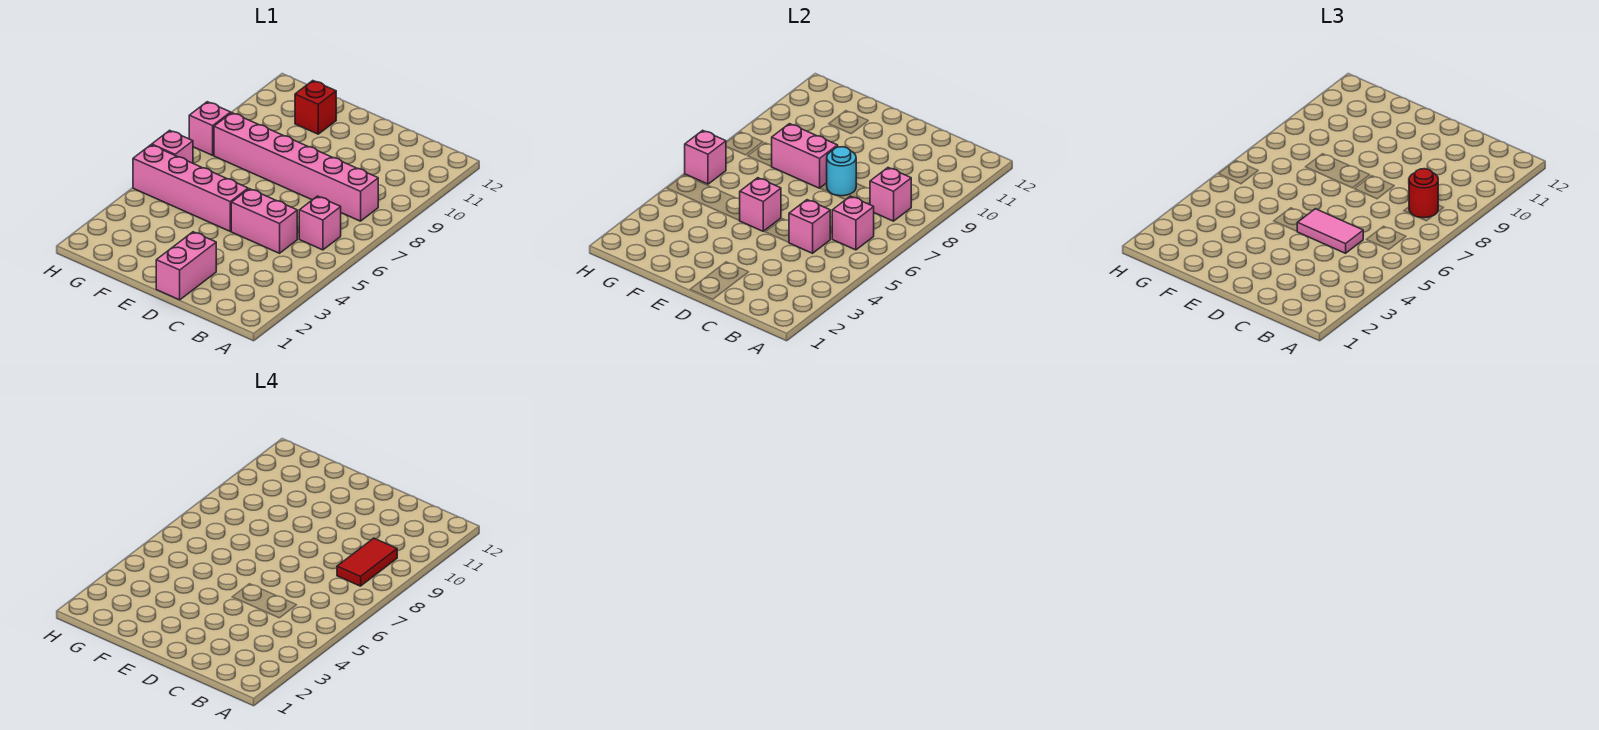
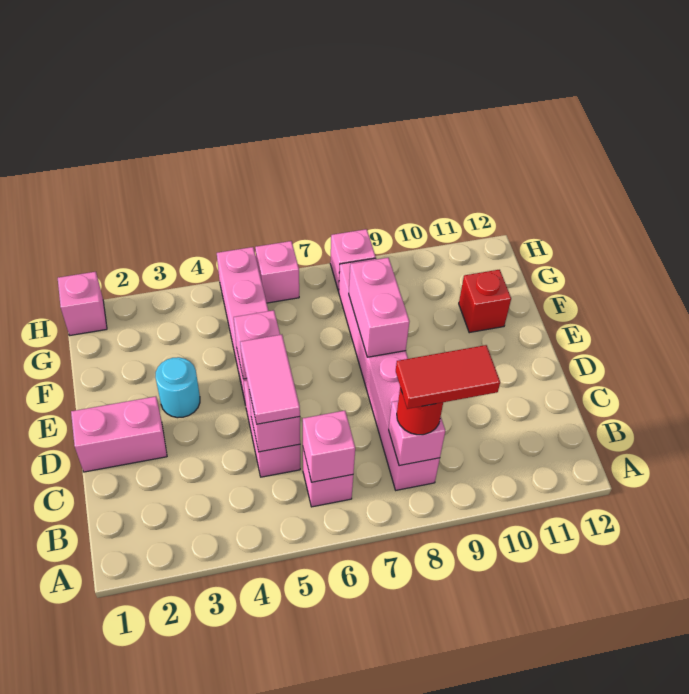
cyan round brick D8 level 2 -> cyan round brick E3 level 1
pink brick H6 level 2 -> pink brick H1 level 1

